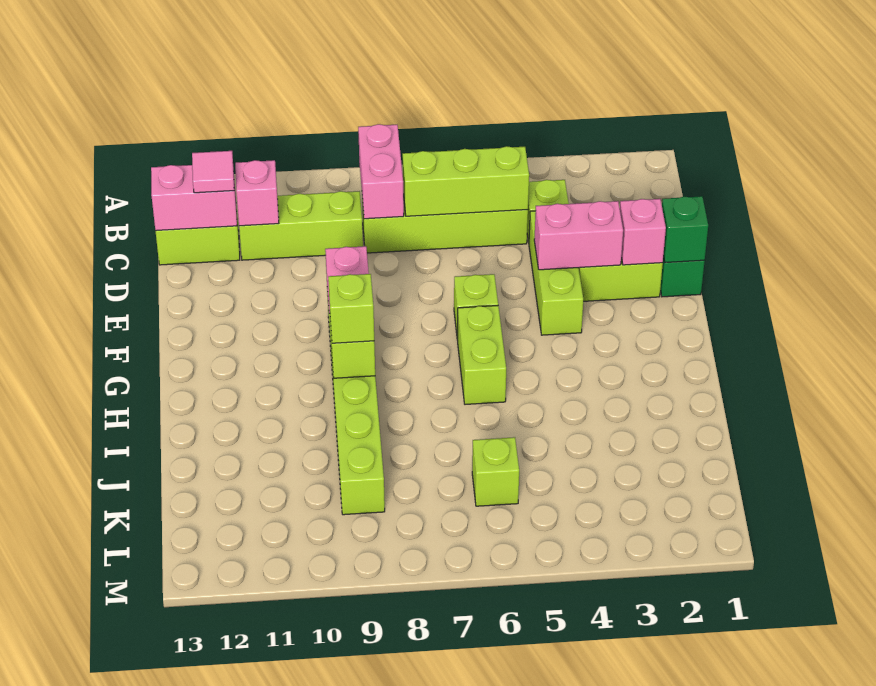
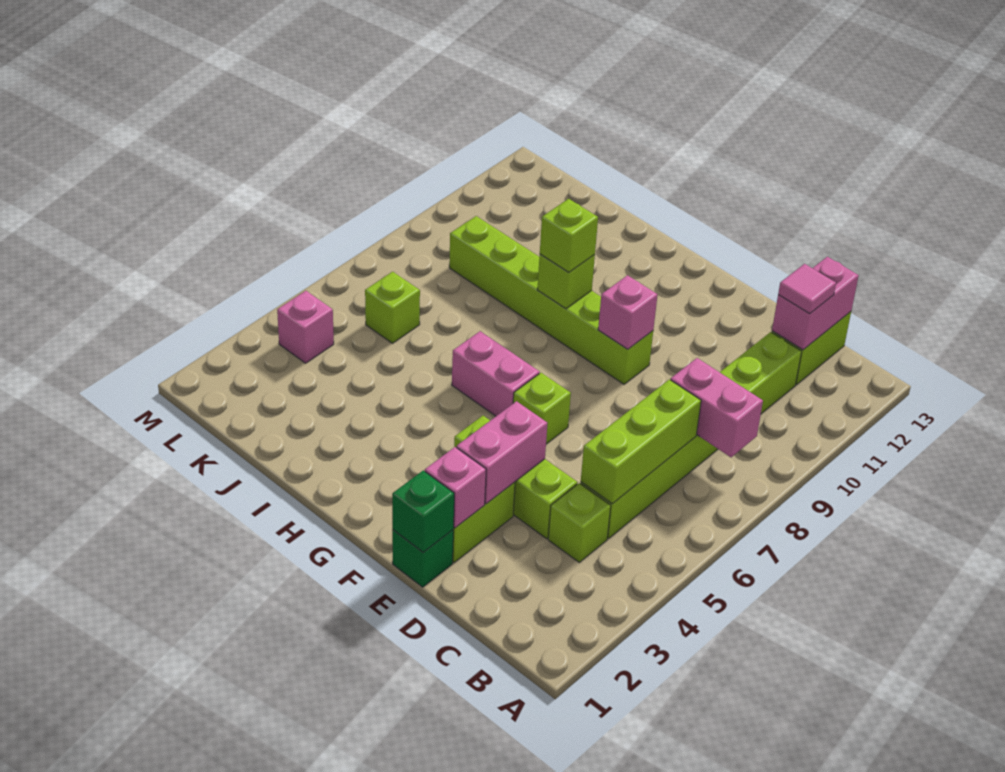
pink brick C11 level 2 -> pink brick L4 level 1
lime brick G6:H6 level 1 -> pink brick G6:H6 level 1

